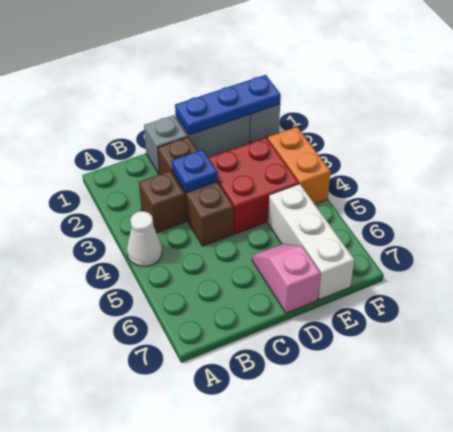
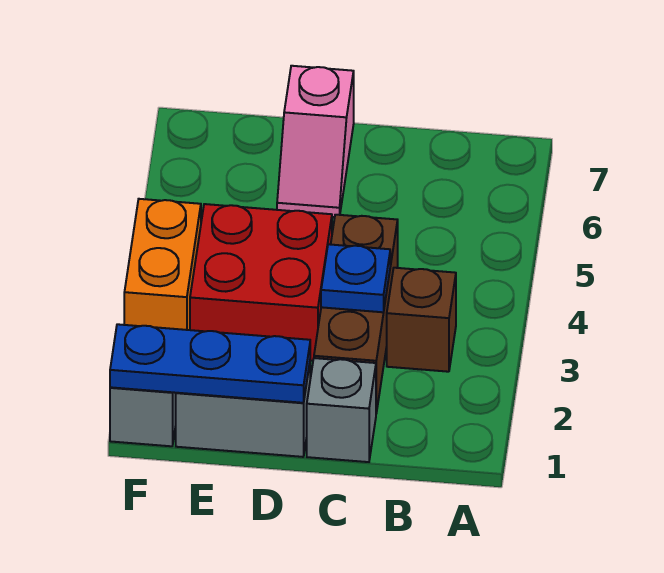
white cone A4 level 1 -> none
white brick E5:E7 level 1 -> none

